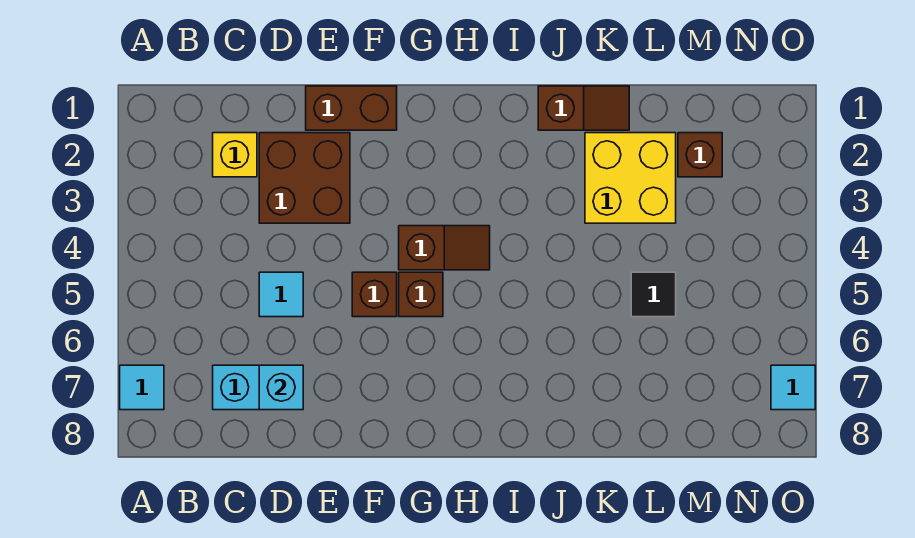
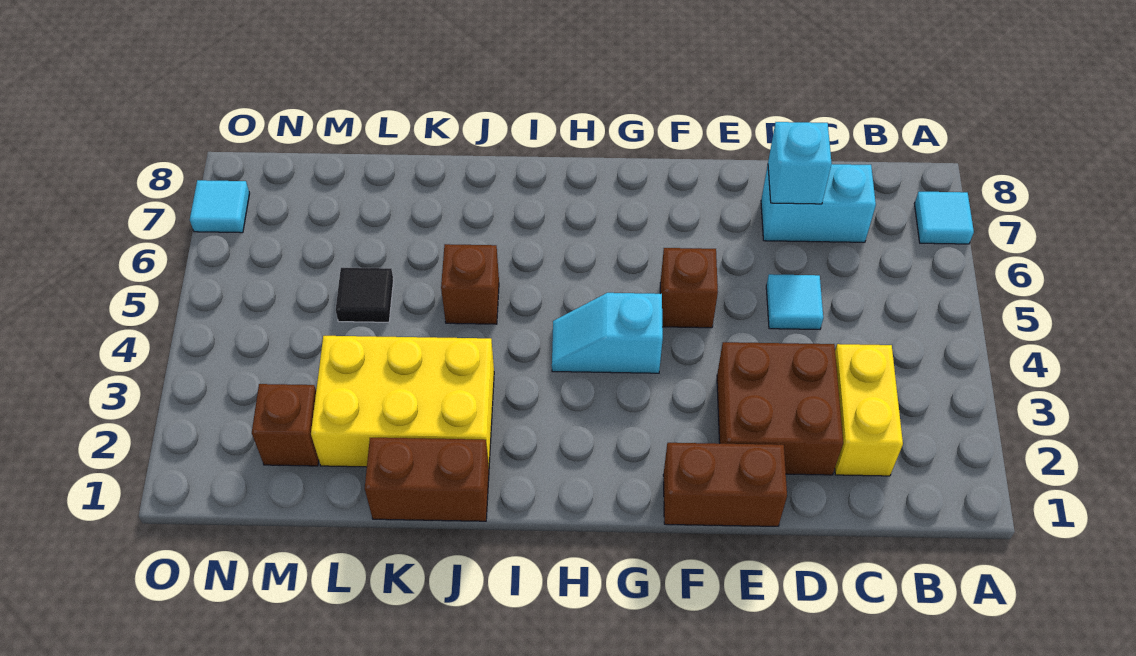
yellow brick C2 level 1 -> yellow brick C2:C3 level 1
brown slope G4:H4 level 1 top G -> cyan slope G4:H4 level 1 top G
brown brick G5 level 1 -> brown brick J5 level 1
brown slope J1:K1 level 1 top J -> brown brick J1:K1 level 1
yellow brick K2:L3 level 1 -> yellow brick J2:L3 level 1

